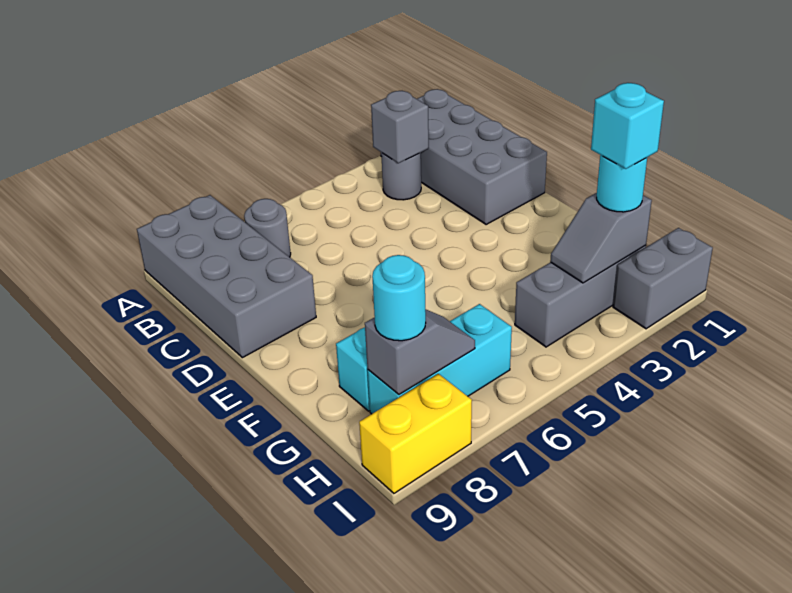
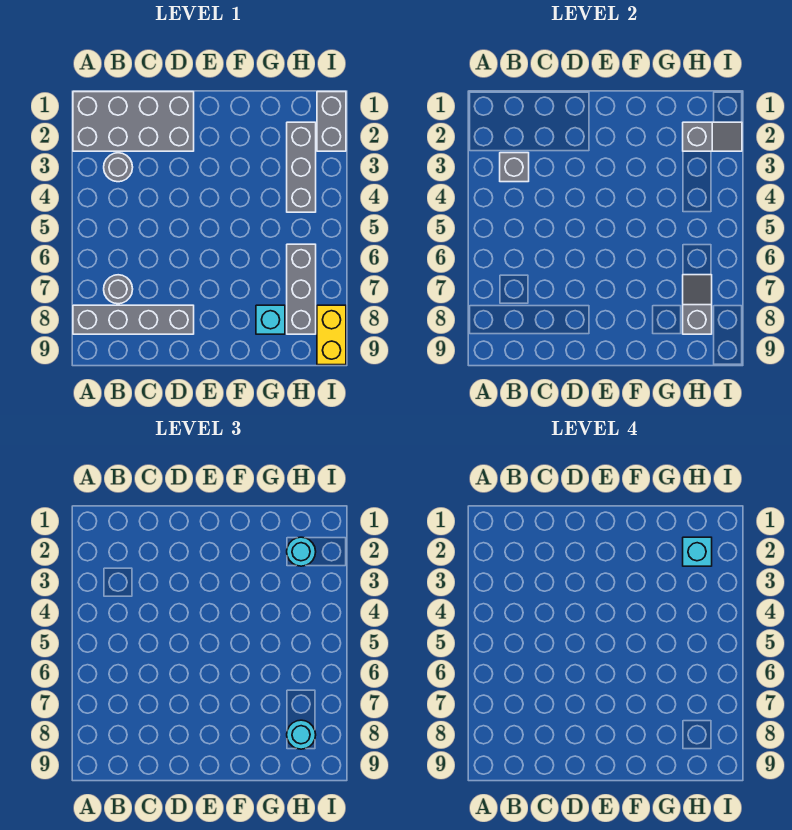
grey brick A8:D9 level 1 -> grey brick A8:D8 level 1
grey slope H2:H3 level 2 top 2 -> grey slope H2:I2 level 2 top H
cyan brick H6:H8 level 1 -> grey brick H6:H8 level 1

